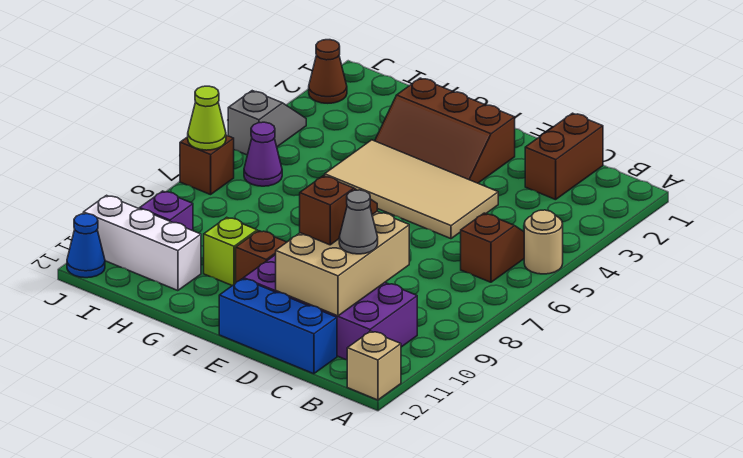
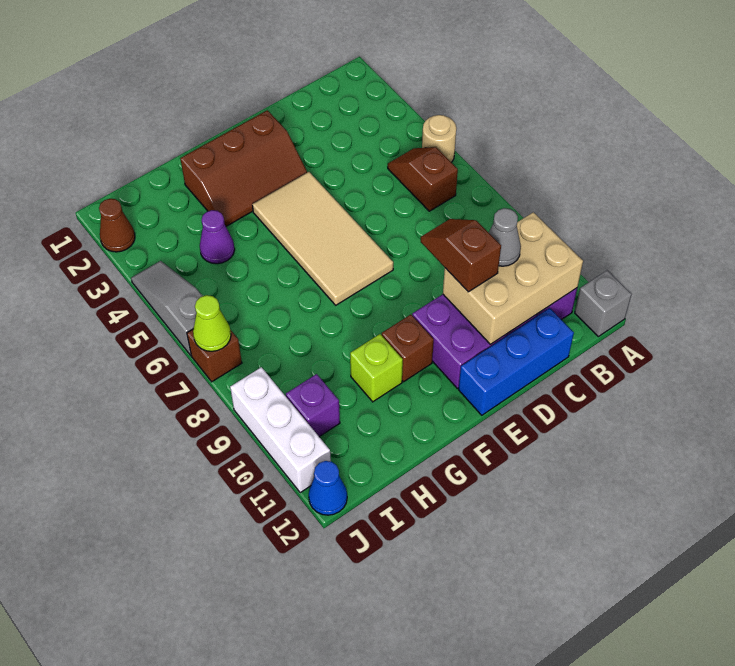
tan brick A12 level 1 -> grey brick A12 level 1
brown brick C1:C2 level 1 -> none
tan brick C9:D11 level 2 -> tan brick B10:D11 level 2
tan tile D4:G5 level 1 -> tan tile E4:F7 level 1
white brick H11:J11 level 1 -> white brick J9:J11 level 1
purple cone I6 level 1 -> purple cone H4 level 1
grey slope J4:J5 level 1 top 5 -> grey slope J4:J6 level 1 top 6

